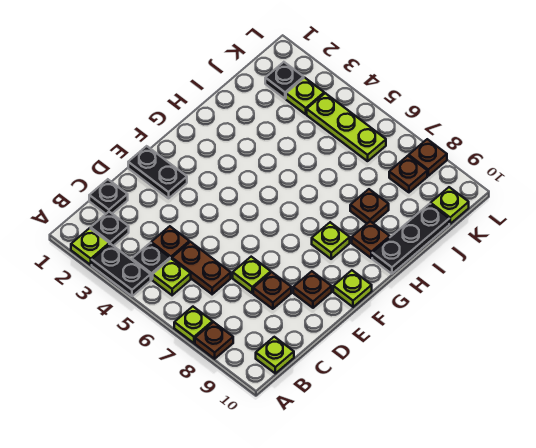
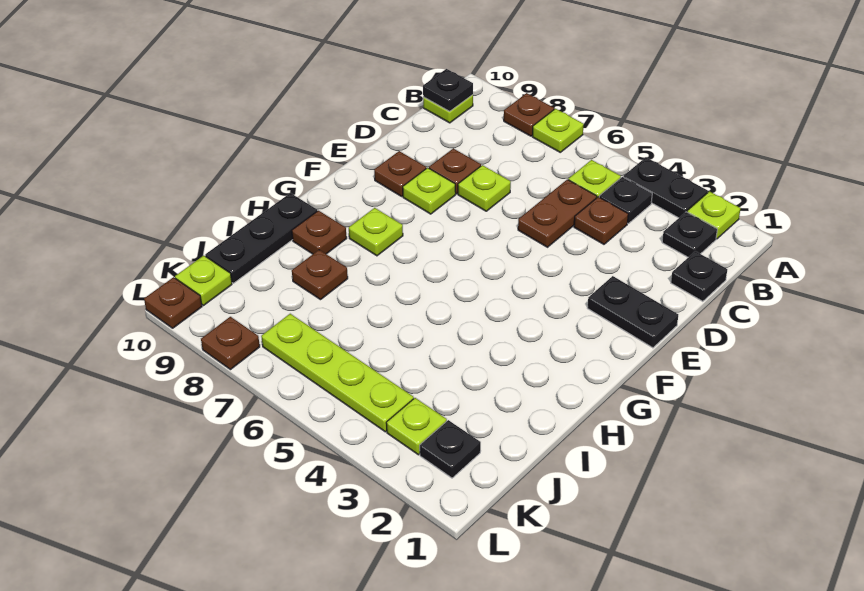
none -> black plate B10 level 2
brown plate C5:C6 level 1 -> brown plate C5:D5 level 1
lime plate F10 level 1 -> lime plate E8 level 1
lime plate K4:K6 level 1 -> lime plate K4:K7 level 1
brown plate K8 level 1 -> brown plate L10 level 1

